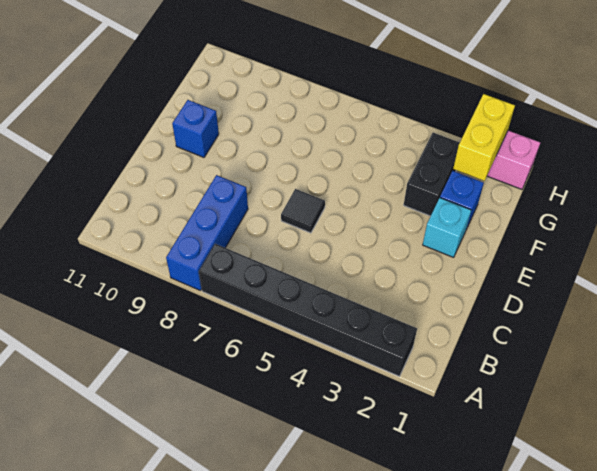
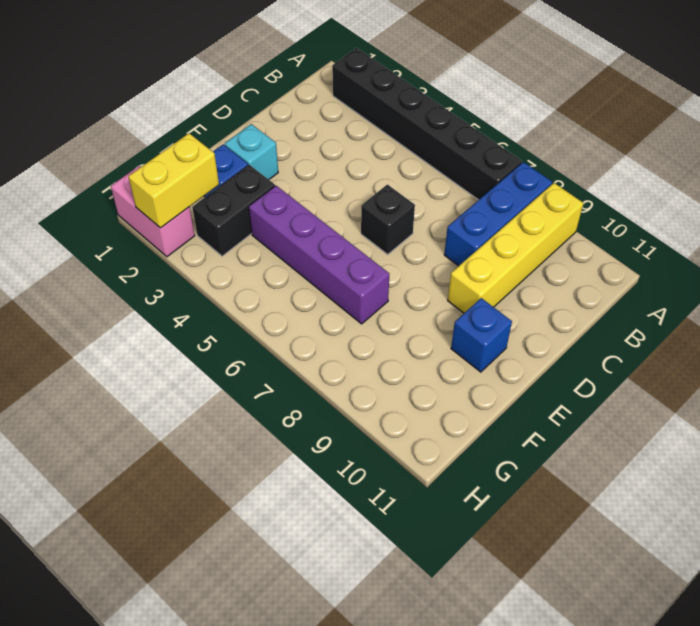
none -> yellow brick A9:D9 level 1
black tile D6 level 1 -> black brick D6 level 1
none -> purple brick F4:F7 level 1

